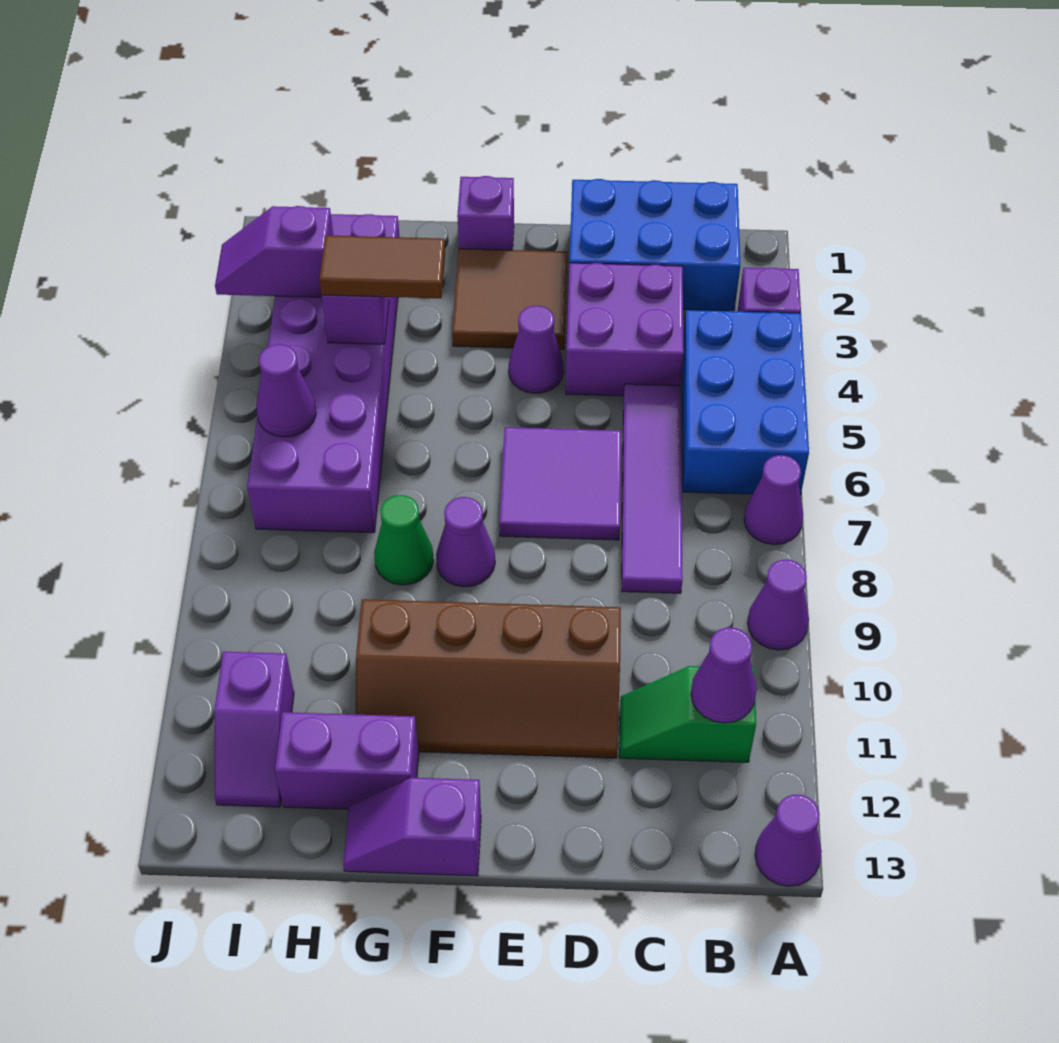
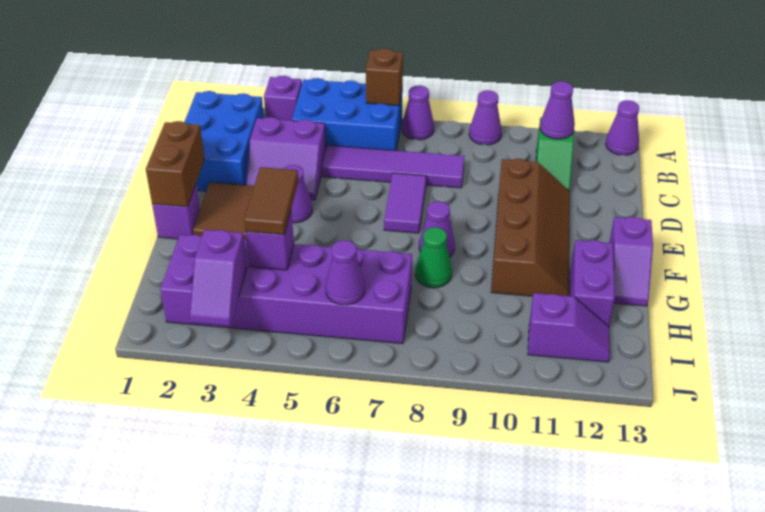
none -> brown brick A6 level 2
purple brick C3:D4 level 1 -> purple slope C3:D4 level 1 top C
purple tile D6:E7 level 1 -> purple tile D7:E7 level 1
none -> brown brick E1:F1 level 2

